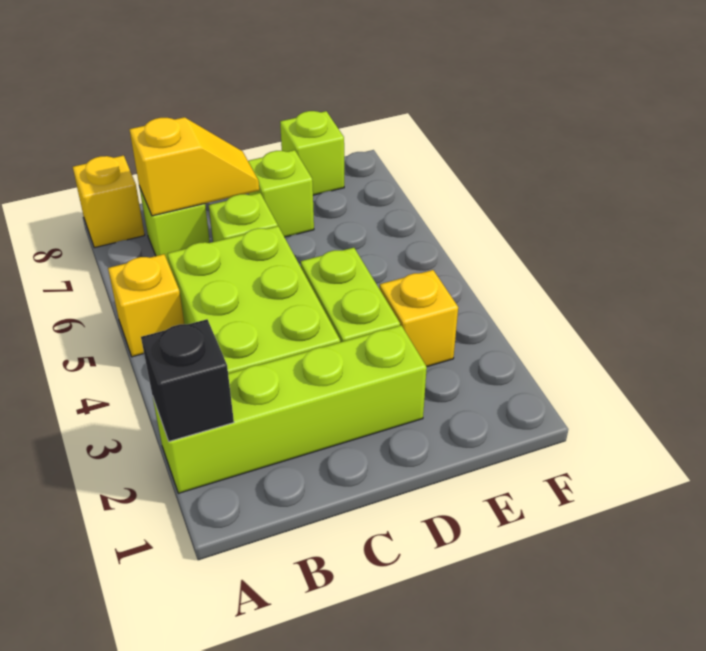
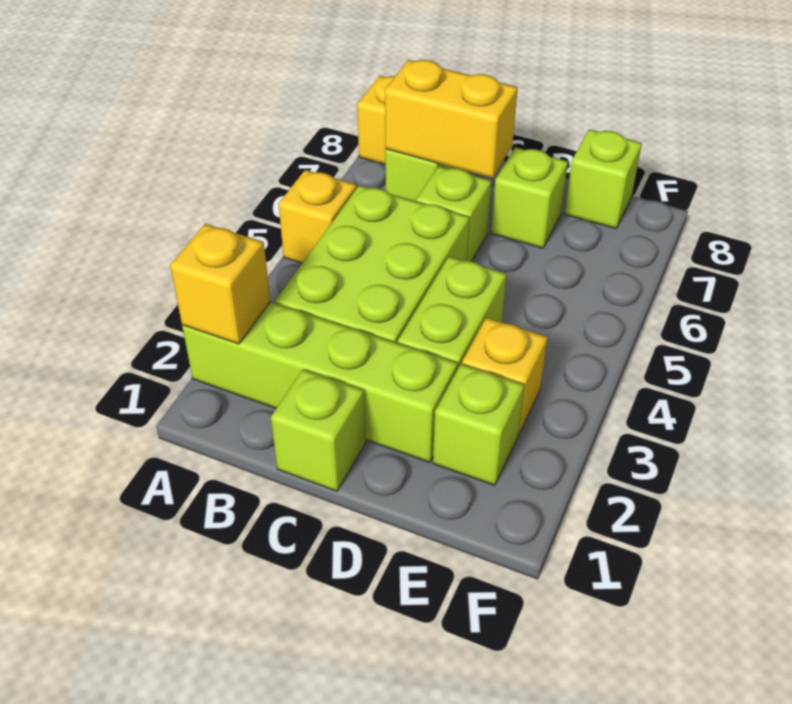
black brick A2 level 2 -> yellow brick A2 level 2
yellow slope B7:C7 level 2 top B -> yellow brick B7:C7 level 2
none -> lime brick C1 level 1
none -> lime brick E2 level 1

